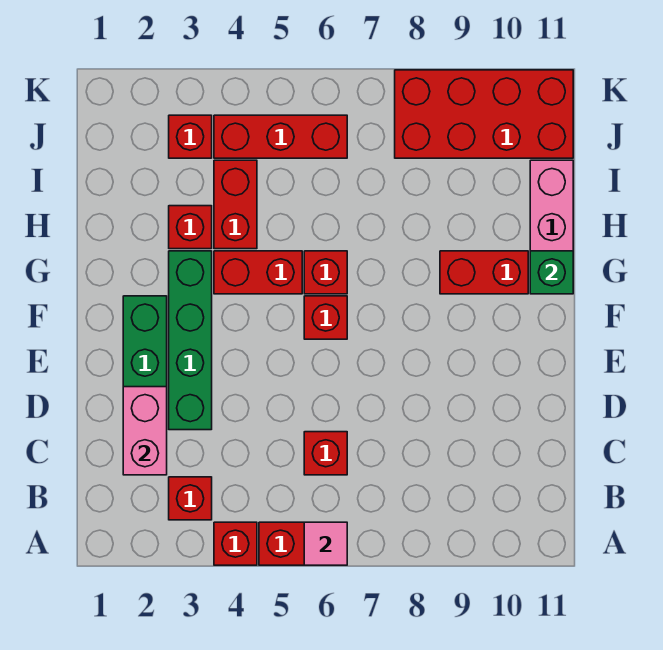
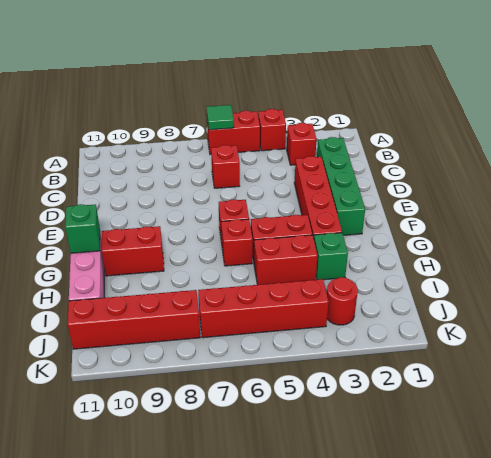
pink tile A6 level 2 -> green tile A6 level 2
pink brick C2:D2 level 2 -> none
green brick D3:G3 level 1 -> red brick D3:G3 level 1
red brick H3 level 1 -> green brick H3 level 1
red brick H4:I4 level 1 -> red brick H4:H5 level 1
red brick J3 level 1 -> red round brick J3 level 1
red brick J4:J6 level 1 -> red brick J4:J7 level 1
red brick J8:K11 level 1 -> red brick J8:J11 level 1

